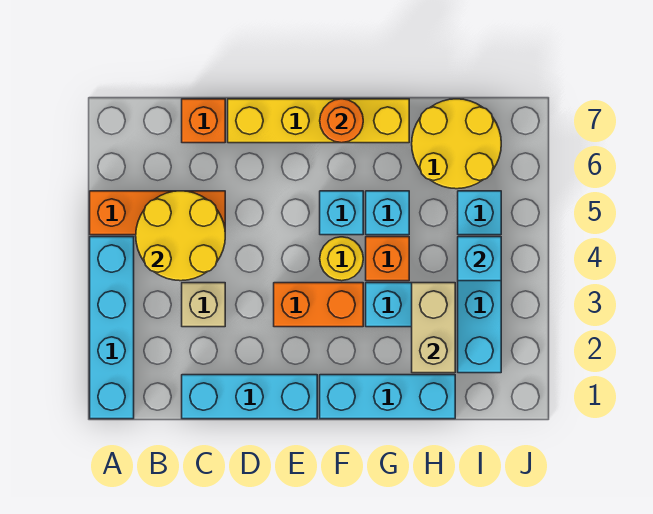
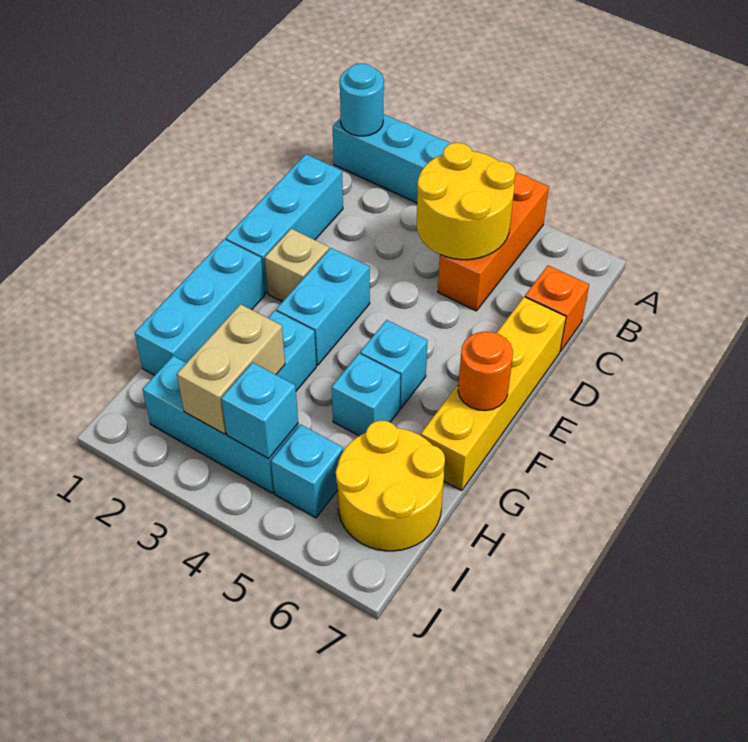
none -> cyan round brick A1 level 2
tan brick C3 level 1 -> tan brick E2 level 1
orange brick E3:F3 level 1 -> cyan brick E3:F3 level 1
yellow round brick F4 level 1 -> none
orange brick G4 level 1 -> none
tan brick H2:H3 level 2 -> tan brick H3:I3 level 2

